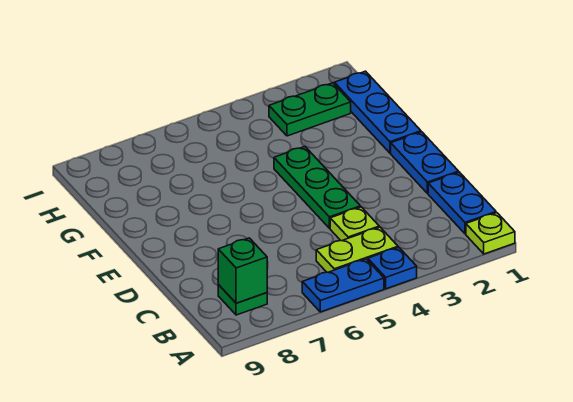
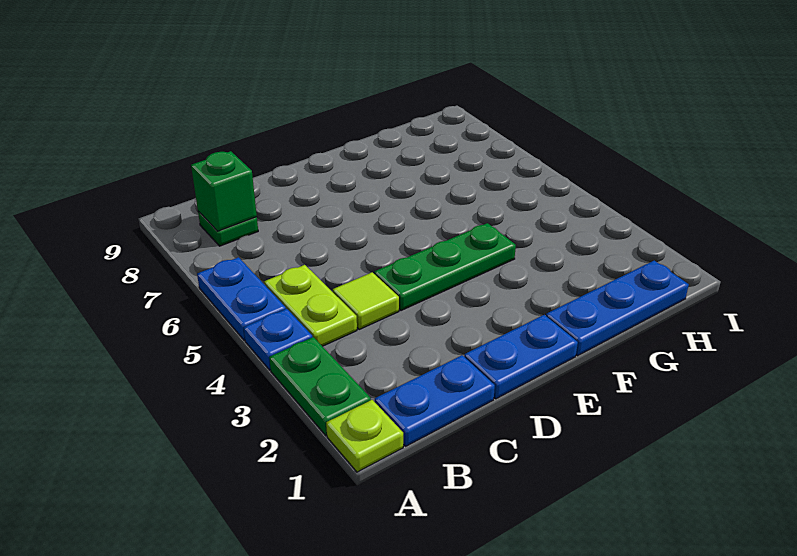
lime plate C4 level 1 -> lime tile C4 level 1
green plate H2:H3 level 1 -> green plate A2:A3 level 1

